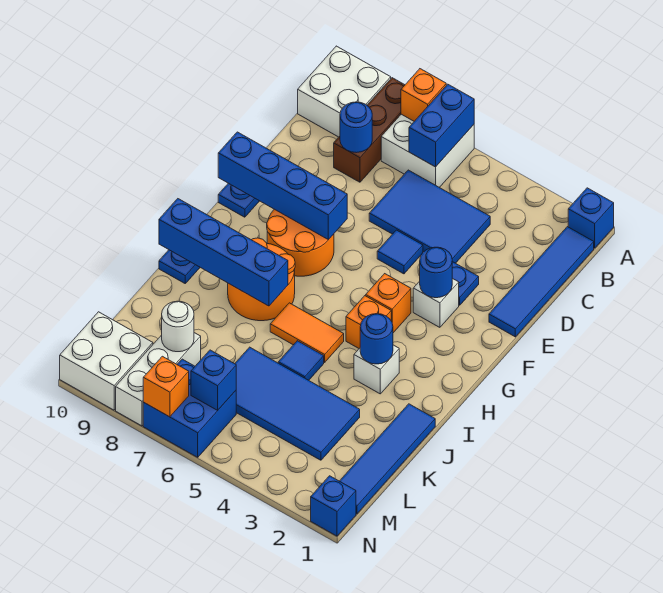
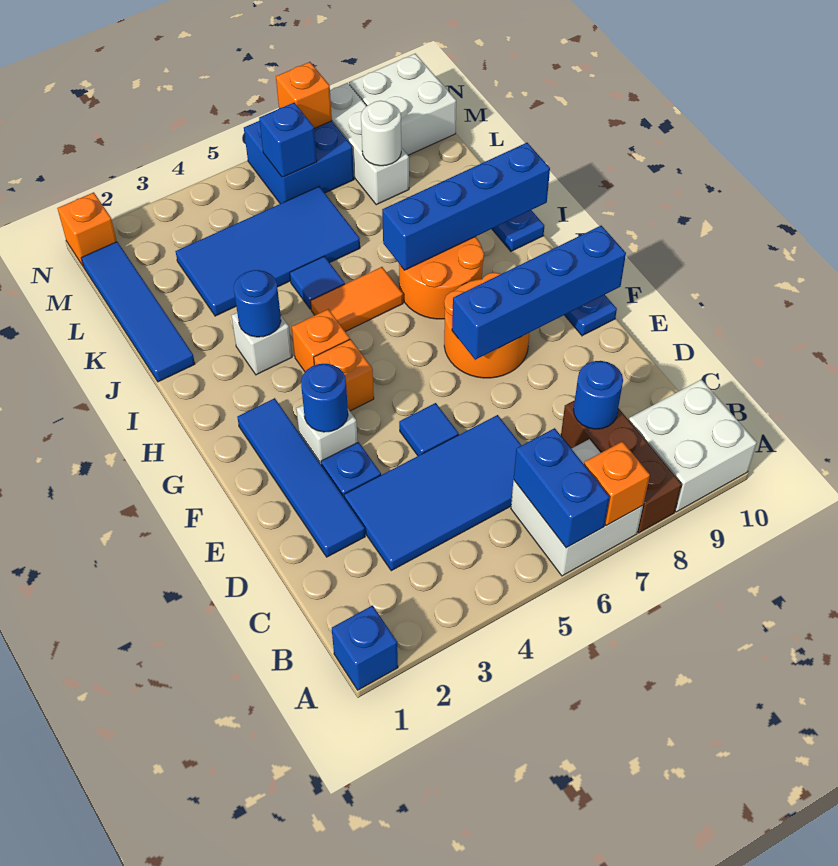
blue tile B1:E1 level 1 -> blue tile D2:G2 level 1
blue tile C4:D6 level 1 -> blue tile C3:D6 level 1
blue brick N1 level 1 -> orange brick N1 level 1

